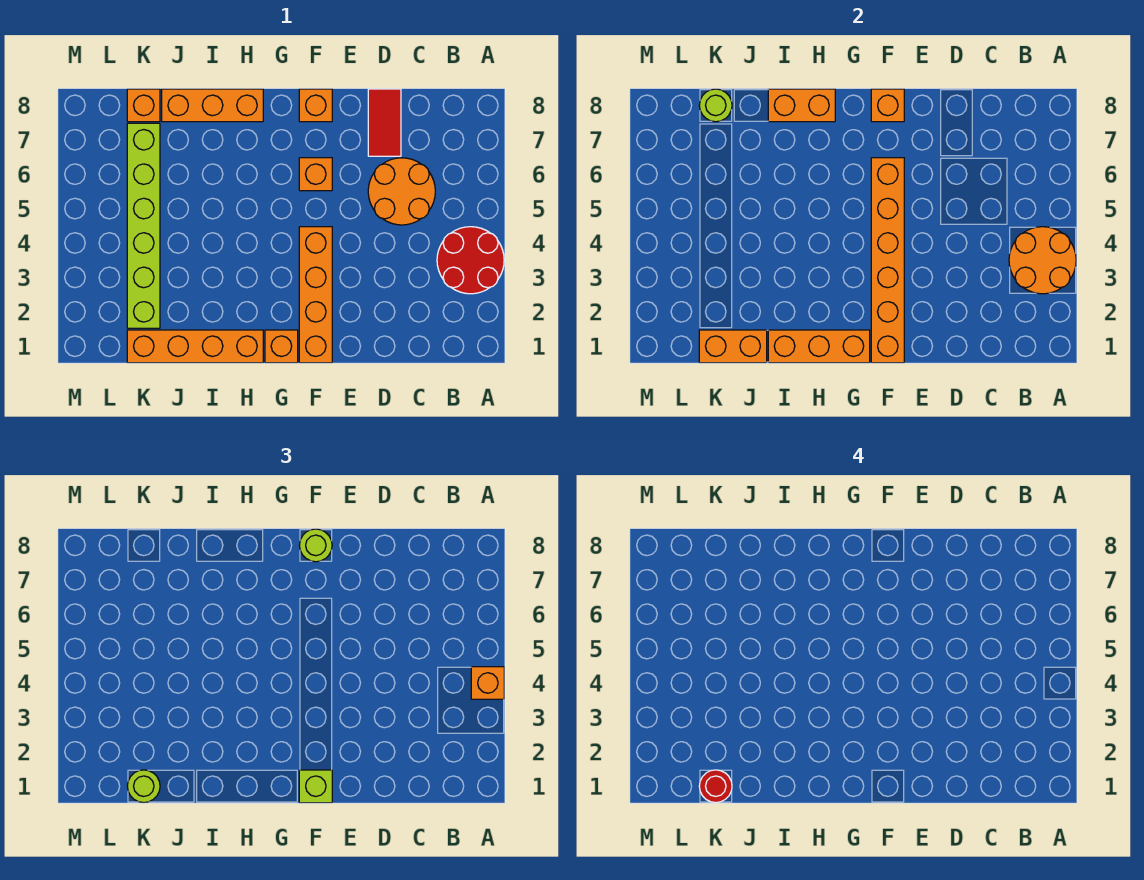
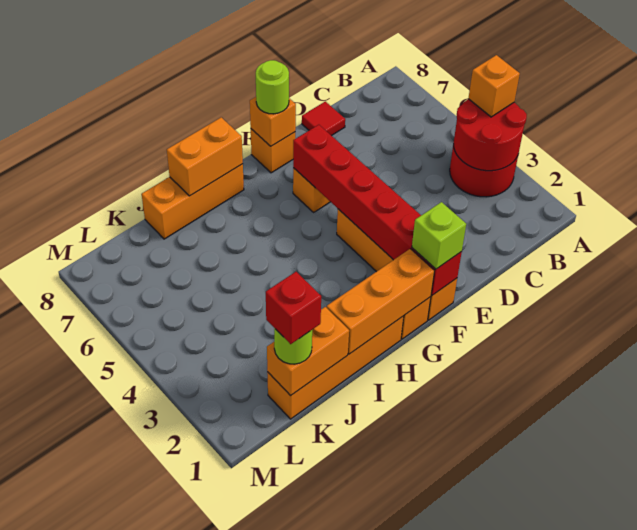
orange round brick A3:B4 level 2 -> red round brick A3:B4 level 2
orange round brick C5:D6 level 1 -> none
red tile D7:D8 level 1 -> red tile D8 level 1
orange brick F1:F6 level 2 -> red brick F1:F6 level 2
red round brick K1 level 4 -> red brick K1 level 4
lime brick K2:K7 level 1 -> none
orange brick K8 level 1 -> none
lime round brick K8 level 2 -> none

